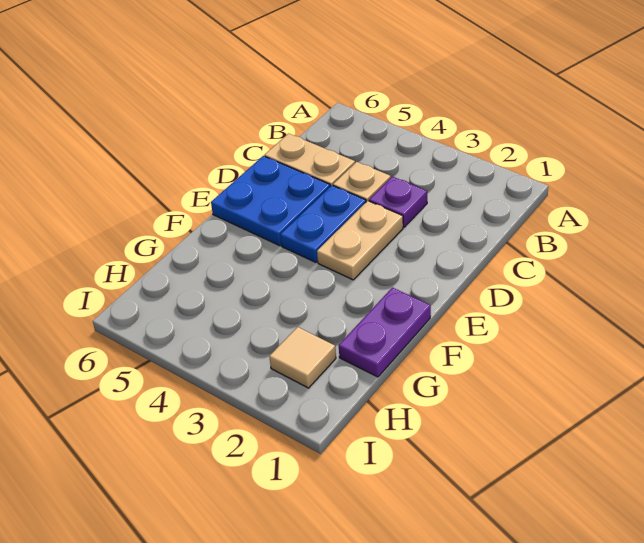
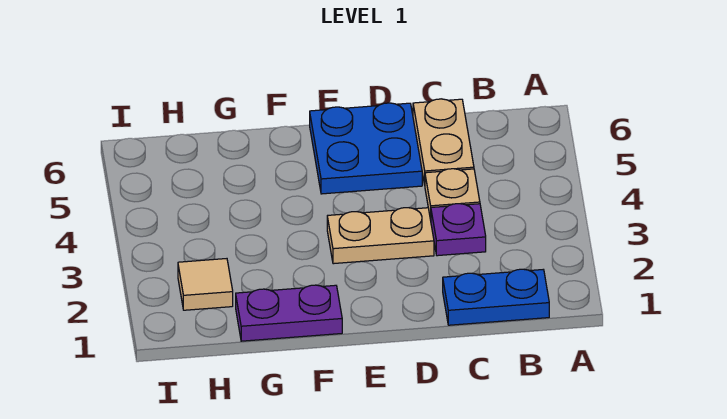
blue plate D4:E4 level 1 -> blue plate B1:C1 level 1

